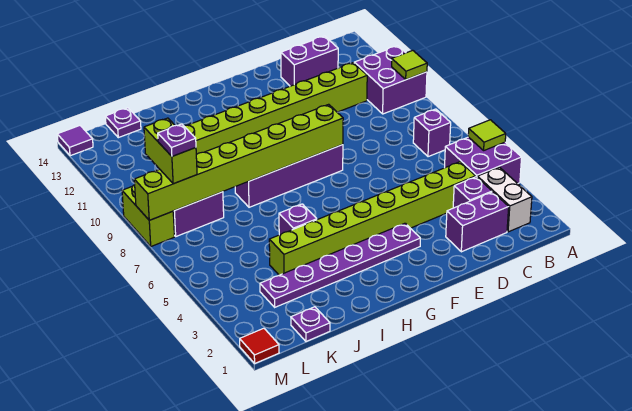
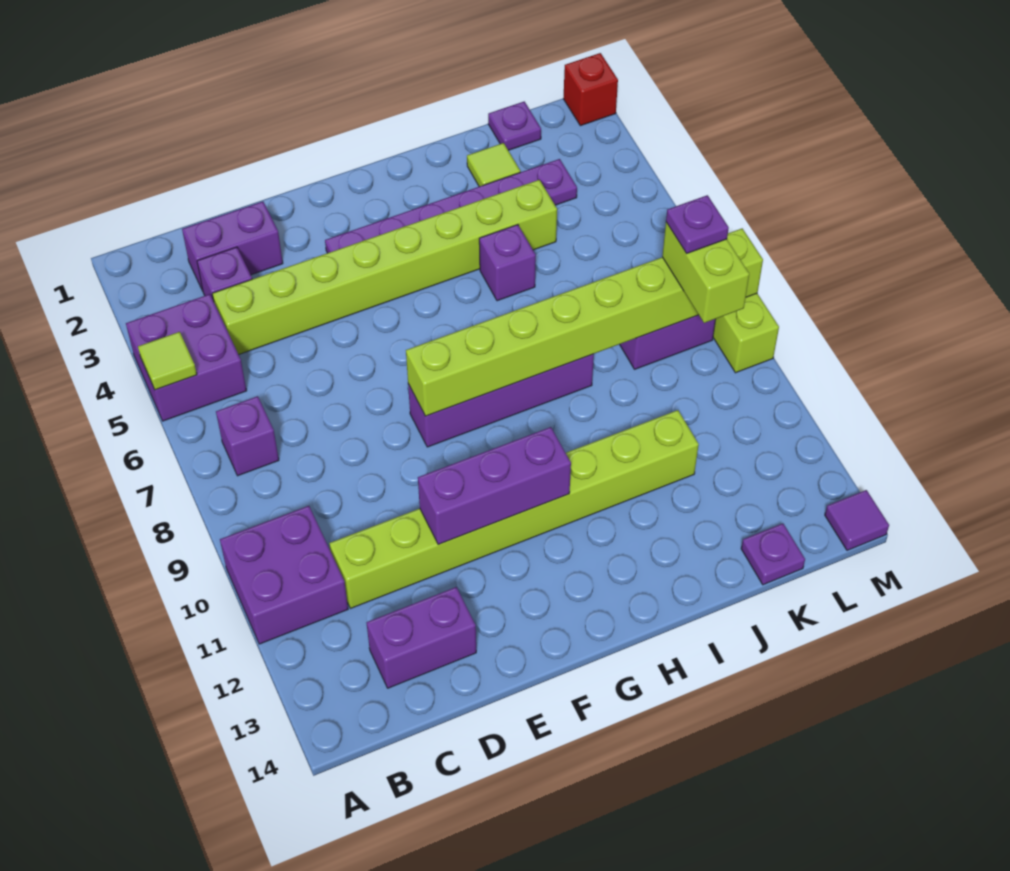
lime tile A10 level 2 -> lime tile J2 level 1
white brick B2:B3 level 1 -> none
none -> purple brick E11:G11 level 2
red tile M1 level 1 -> red brick M1 level 1

